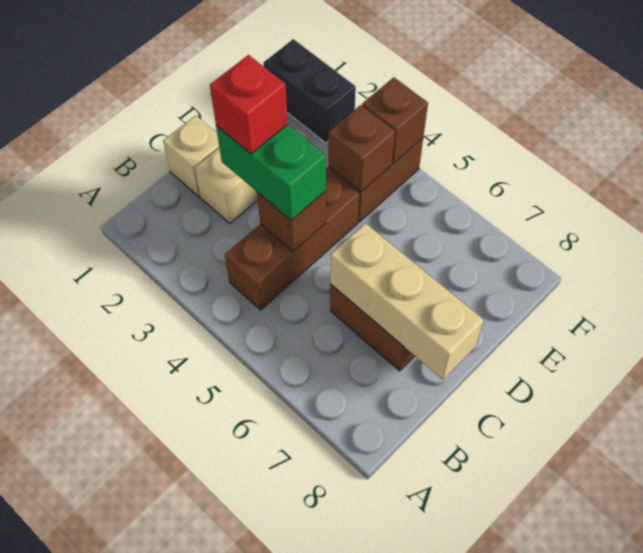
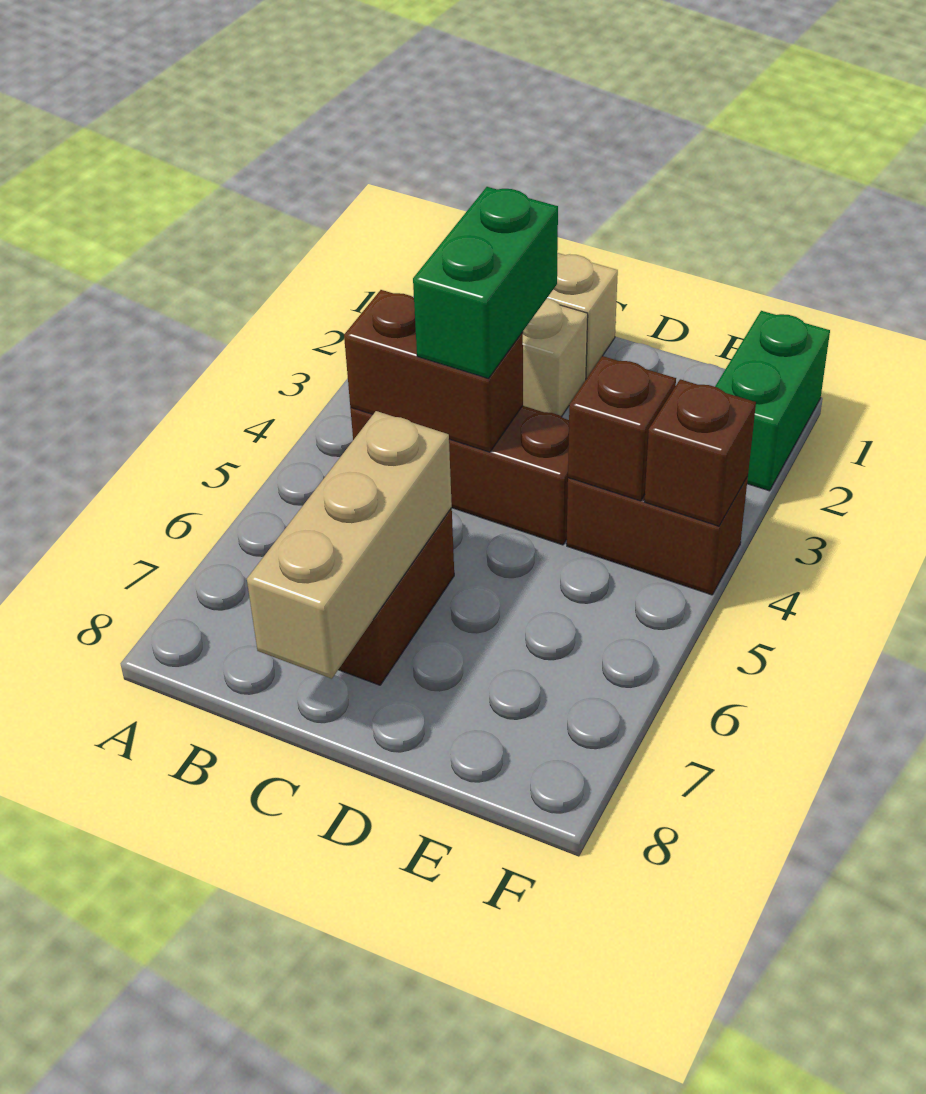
red brick C3 level 4 -> none
brown brick C4 level 2 -> brown brick B4:C4 level 2
black brick F1:F2 level 1 -> green brick F1:F2 level 1

